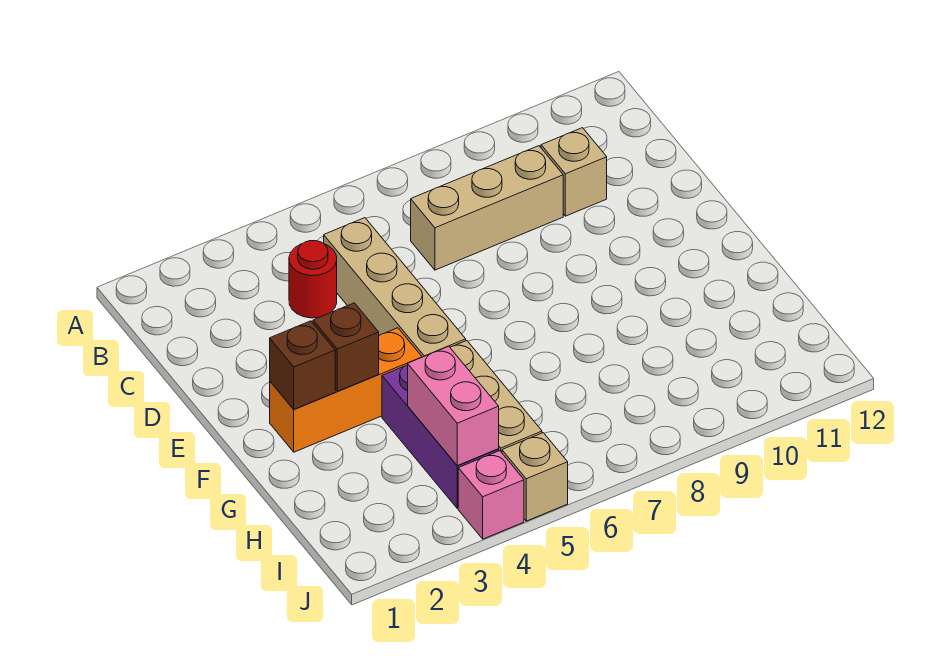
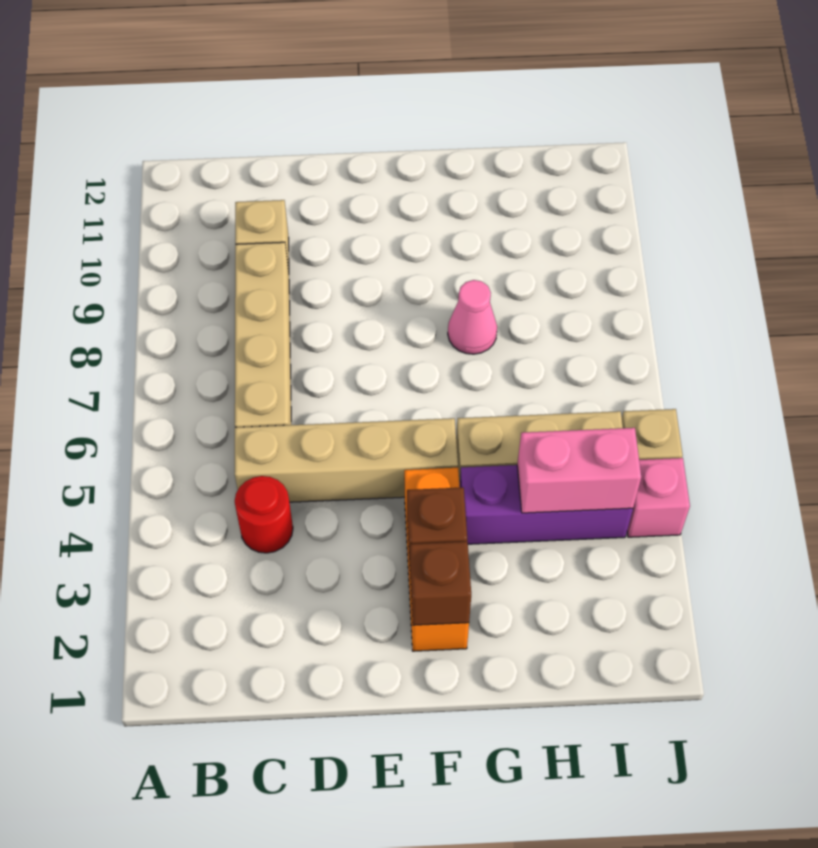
tan brick C7:C9 level 1 -> tan brick C6:C9 level 1
none -> pink cone G8 level 1

